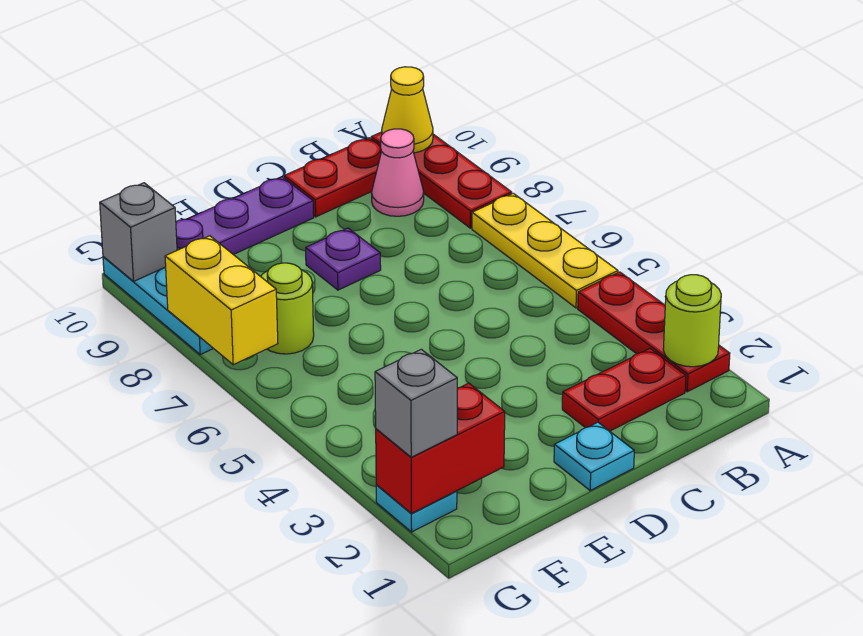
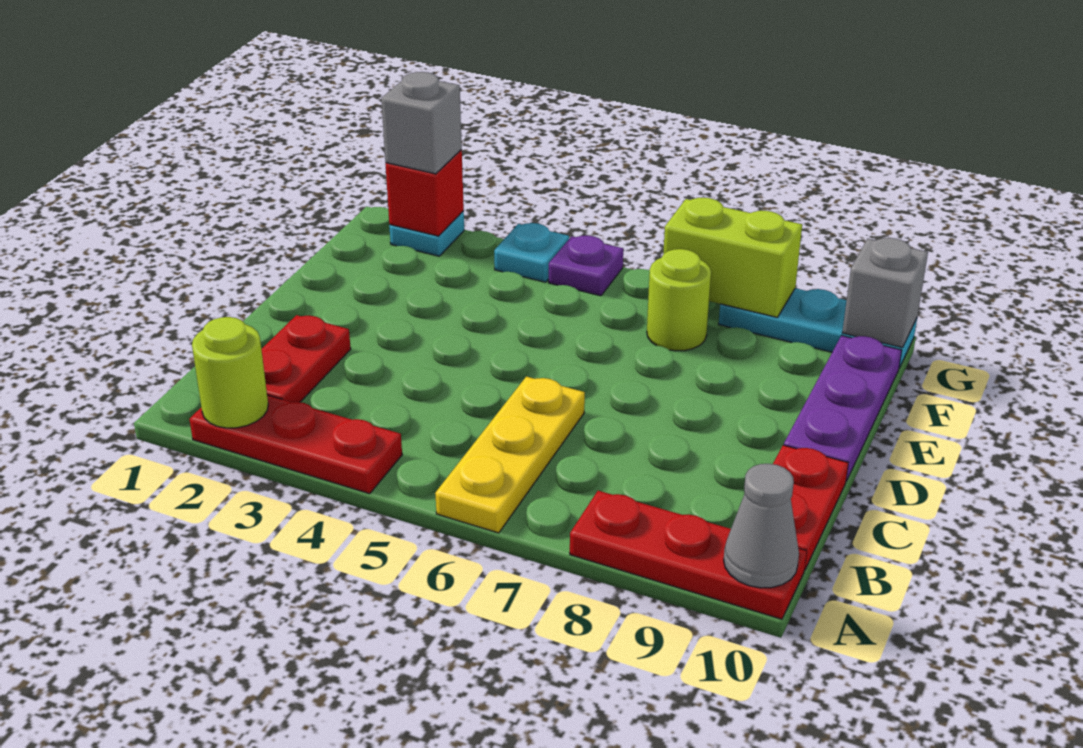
yellow plate A5:A7 level 1 -> yellow plate A6:C6 level 1
yellow cone A10 level 2 -> grey cone A10 level 2
pink cone B9 level 1 -> none
cyan plate D1 level 1 -> cyan plate G4 level 1
purple plate D8 level 1 -> purple plate G5 level 1
red brick F2:G2 level 2 -> red brick G2 level 2
yellow brick G7:G8 level 2 -> lime brick G7:G8 level 2

